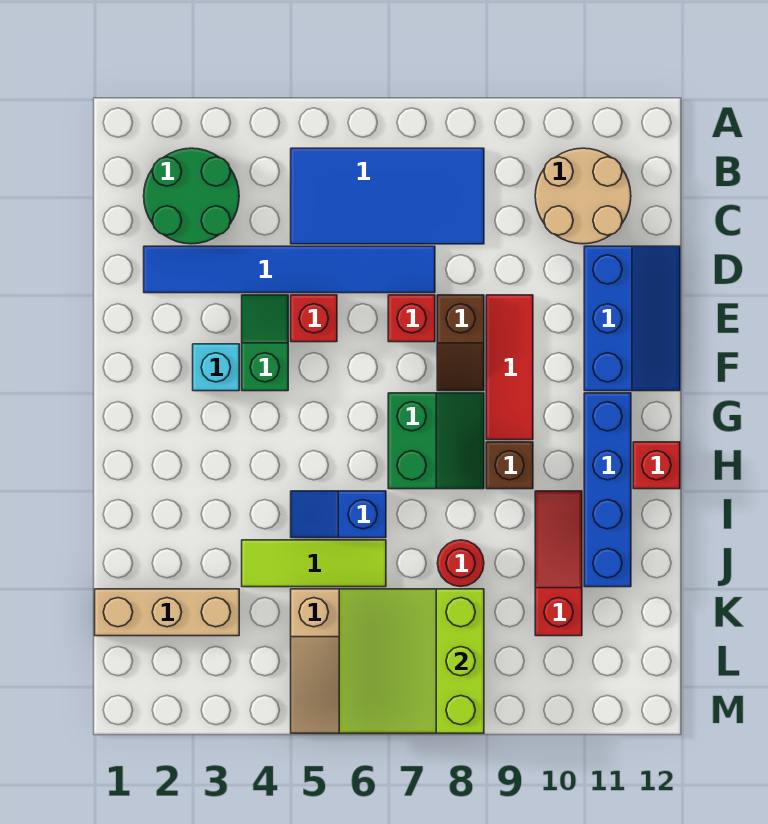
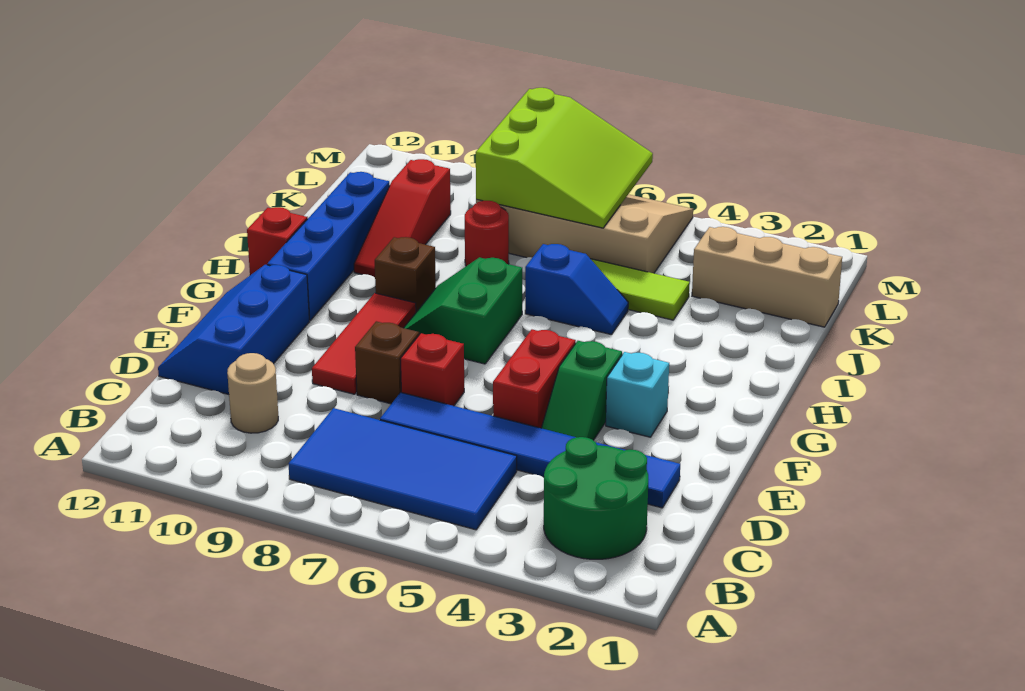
tan round brick B10:C11 level 1 -> tan round brick C10 level 1
red brick E5 level 1 -> red brick E5:F5 level 1

